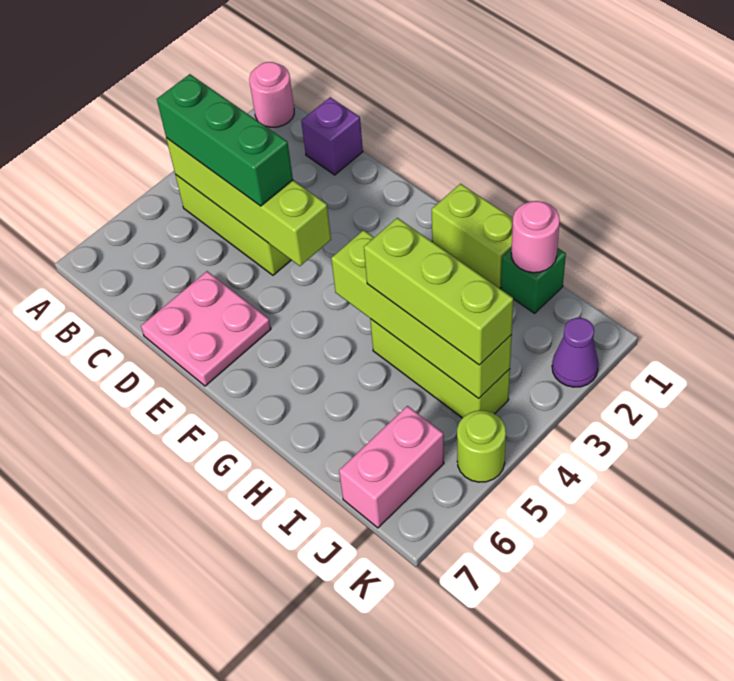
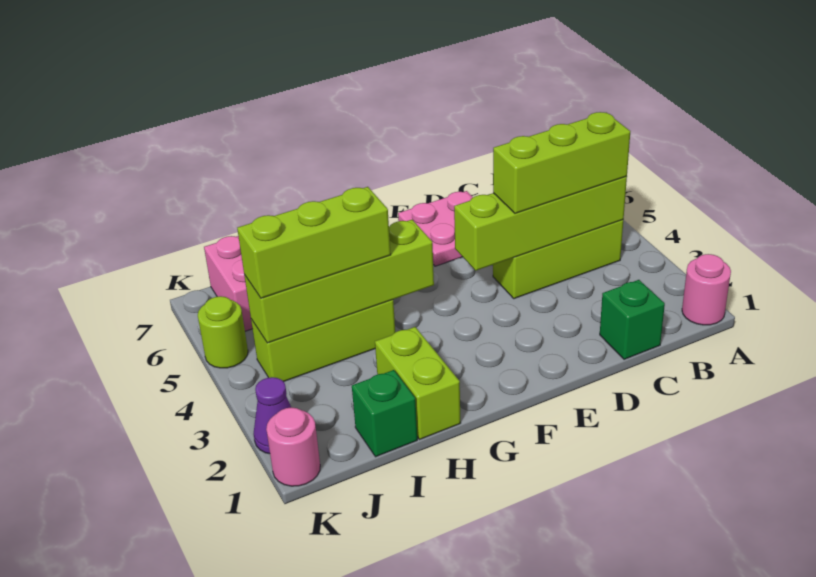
green brick B4:D4 level 3 -> lime brick B4:D4 level 3
purple brick C1 level 1 -> green brick C1 level 1
lime brick G1:H1 level 1 -> lime brick H1:H2 level 1
pink round brick I1 level 2 -> pink round brick K1 level 1

